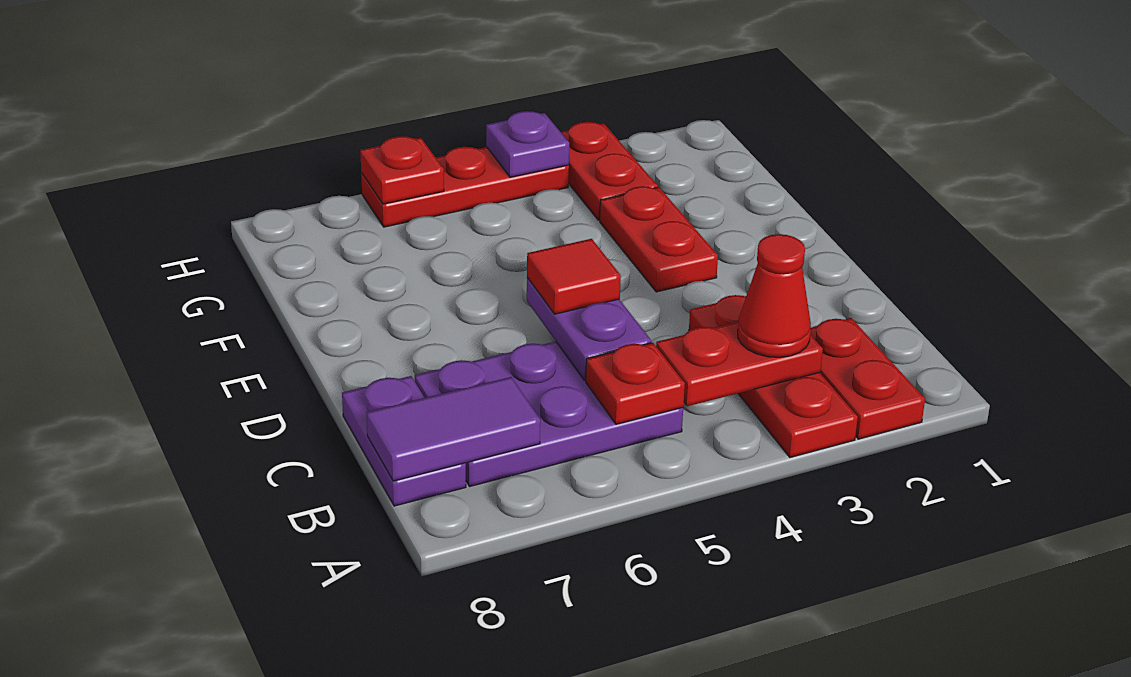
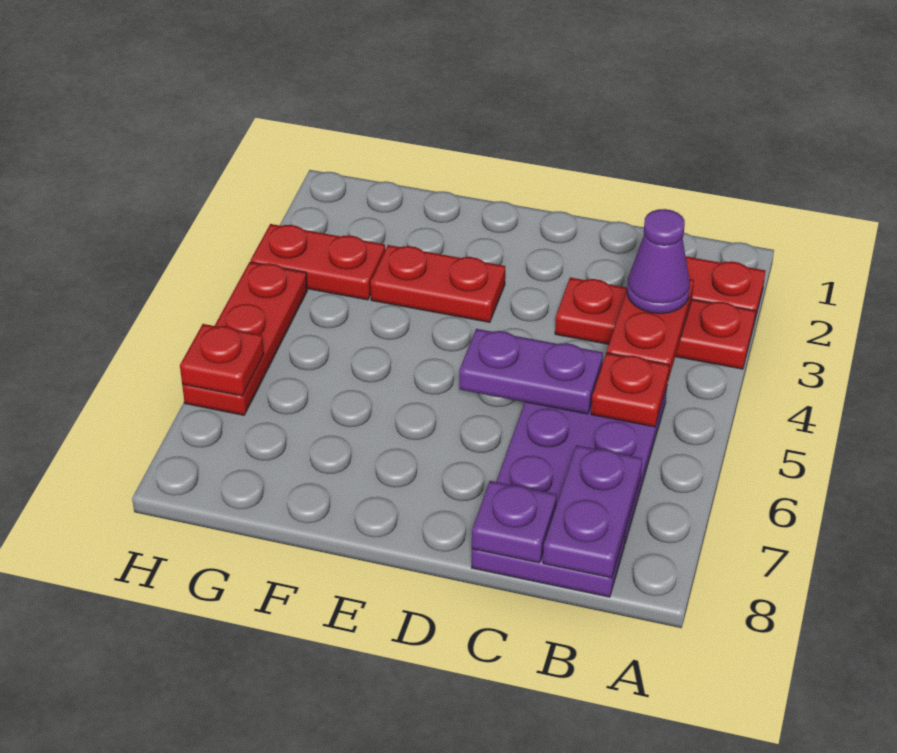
red cone B3 level 3 -> purple cone B3 level 3
purple tile B7:B8 level 2 -> purple plate B7:B8 level 2
red tile D5 level 3 -> none
purple plate H4 level 2 -> purple plate C8 level 2

